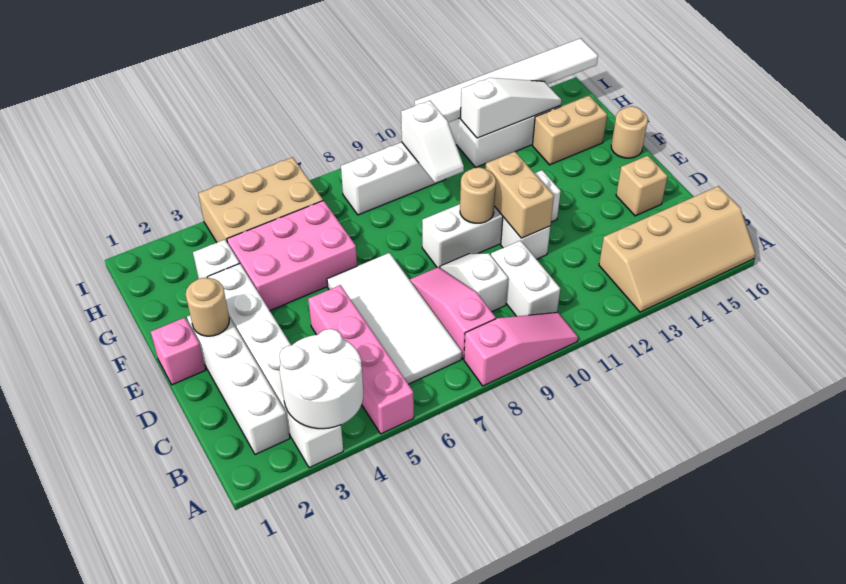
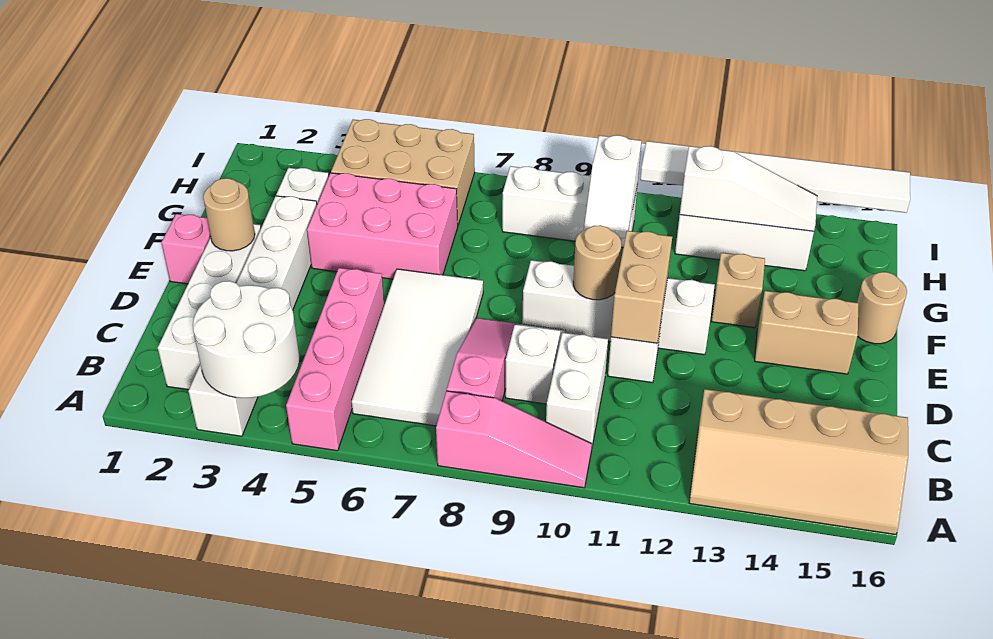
tan brick D15 level 1 -> tan brick F13 level 1
tan brick G14:G15 level 1 -> tan brick E14:E15 level 1

